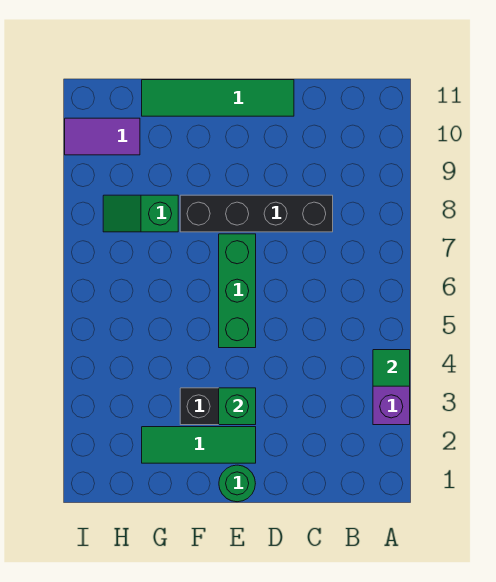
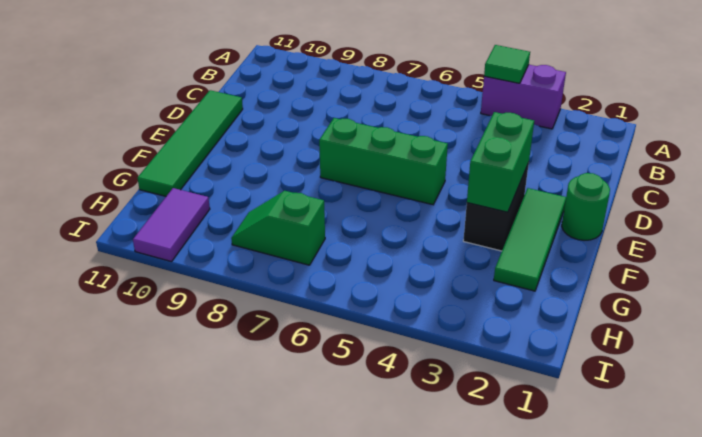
black brick C8:F8 level 1 -> none
green brick E3 level 2 -> green brick E3:F3 level 2
green slope G8:H8 level 1 top G -> green slope H7:H8 level 1 top 7

